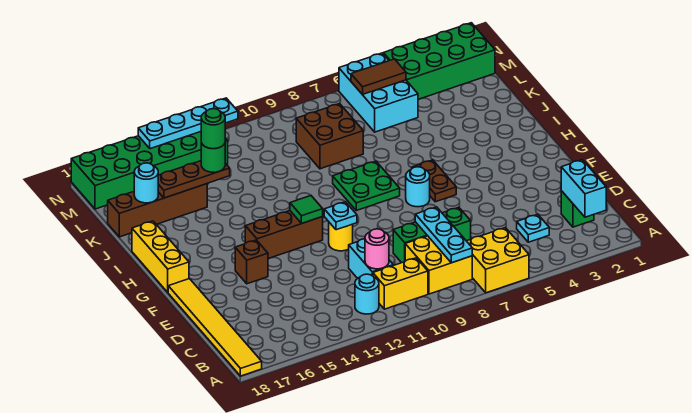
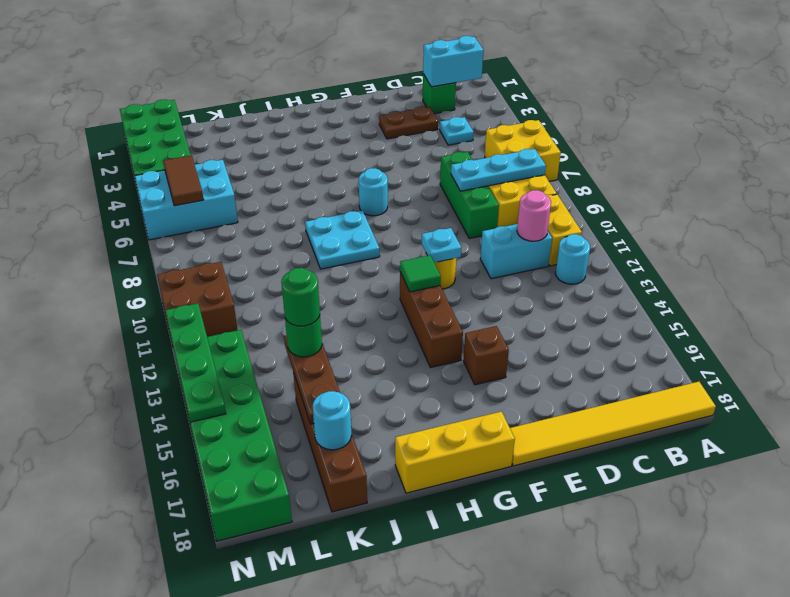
brown plate G6:H6 level 1 -> brown plate D3:E3 level 1
green plate H8:I9 level 1 -> cyan plate H8:I9 level 1
brown brick K8:L9 level 1 -> brown brick M10:N11 level 1
cyan plate N12:N15 level 2 -> green plate N12:N15 level 2

